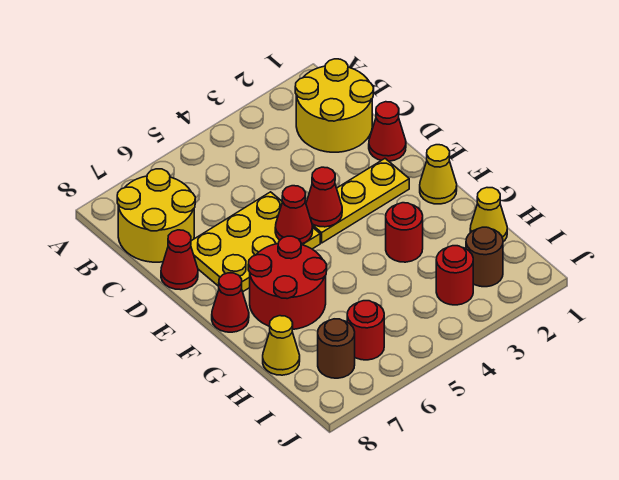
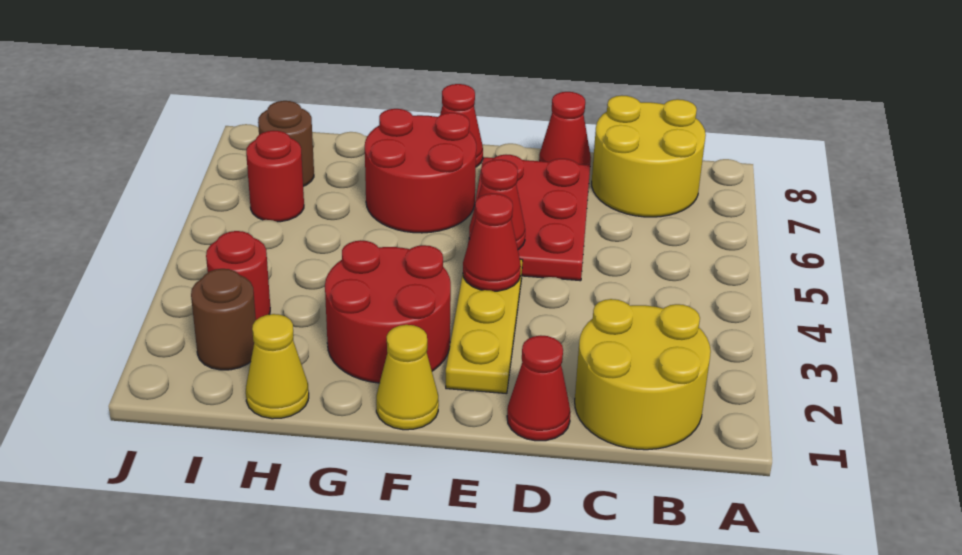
yellow plate D5:E7 level 1 -> red plate D5:E7 level 1
red round brick G3 level 1 -> red round brick F2:G3 level 1
yellow cone H8 level 1 -> none

